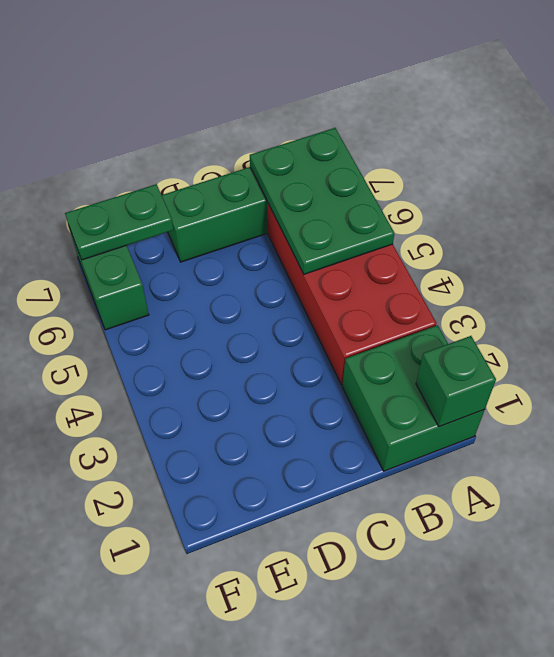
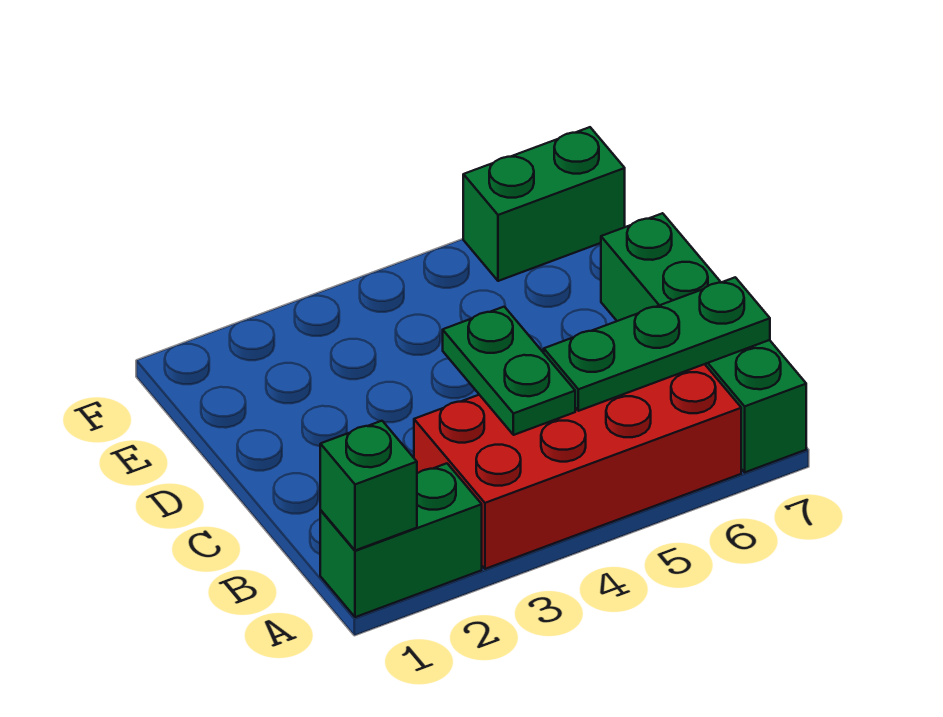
green brick A1:B2 level 1 -> green brick A1:A2 level 1
green plate A5:B7 level 2 -> green plate B5:B7 level 2
green plate E7:F7 level 2 -> green plate B4:C4 level 2

